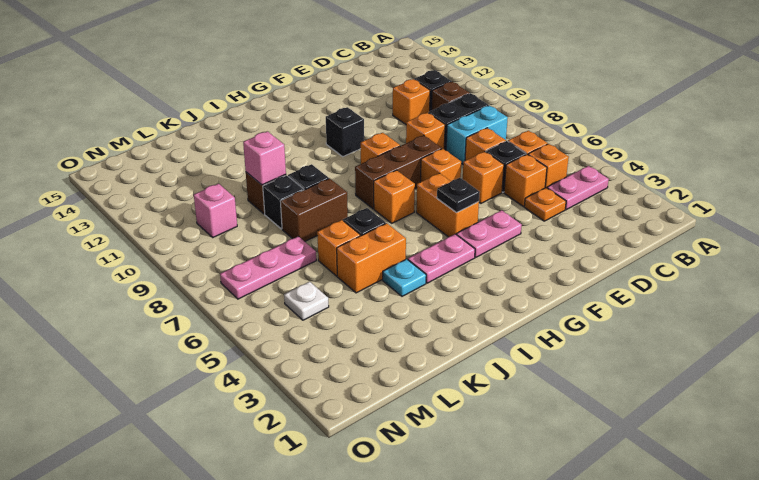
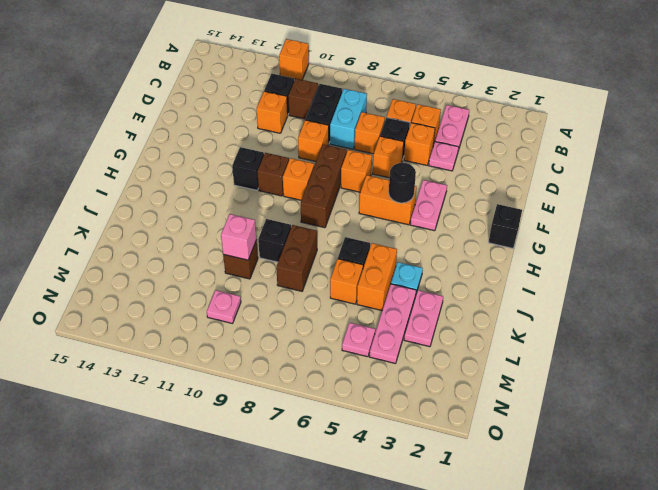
orange plate D4 level 1 -> pink plate D4 level 1
black plate G5 level 2 -> black round brick G5 level 2
none -> brown brick G10 level 1
pink plate H4:I4 level 1 -> pink plate K3:L3 level 1
orange brick H7 level 1 -> orange brick A11 level 1
black brick K9 level 1 -> black brick G1 level 1
pink plate L7:N7 level 1 -> pink plate K4:M4 level 1
white plate M5 level 1 -> pink plate M5 level 1
pink brick M10 level 1 -> pink plate M10 level 1

